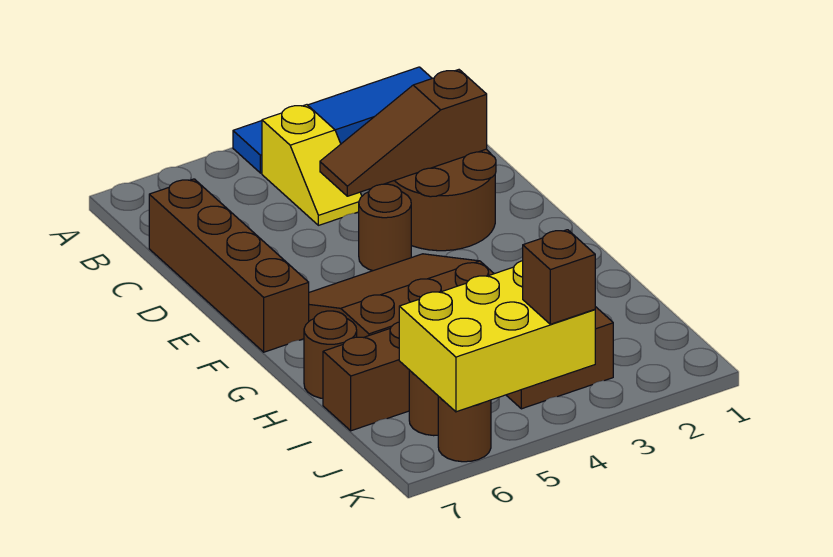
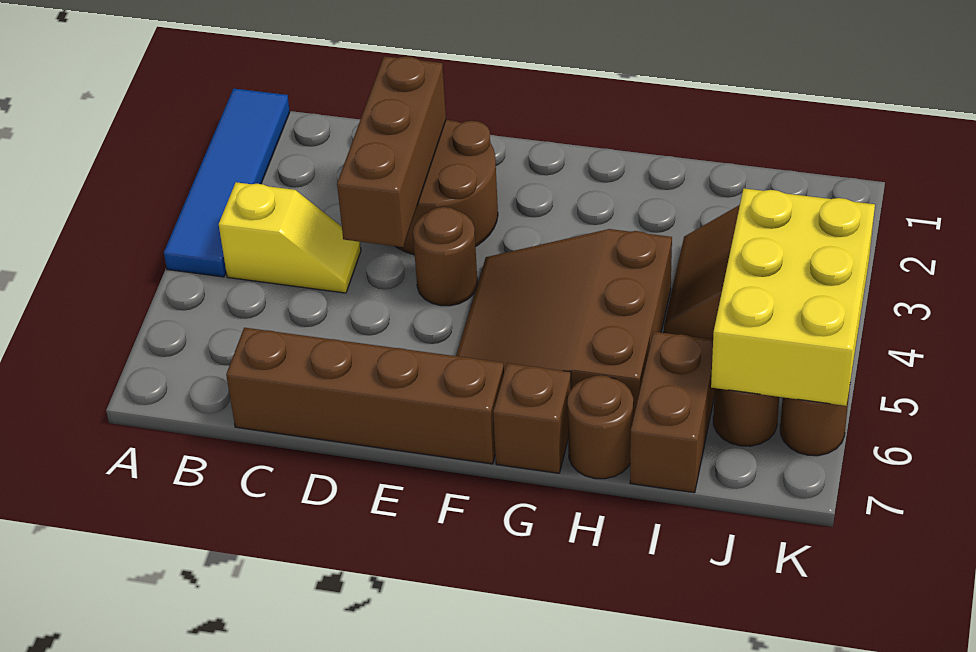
brown slope D2:D4 level 2 top 2 -> brown brick D2:D4 level 2
brown brick K4 level 3 -> brown brick G7 level 1

